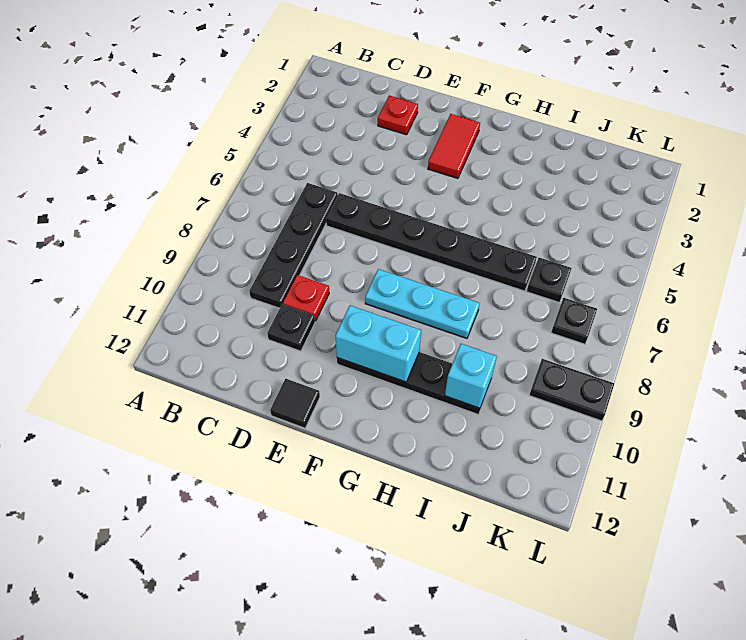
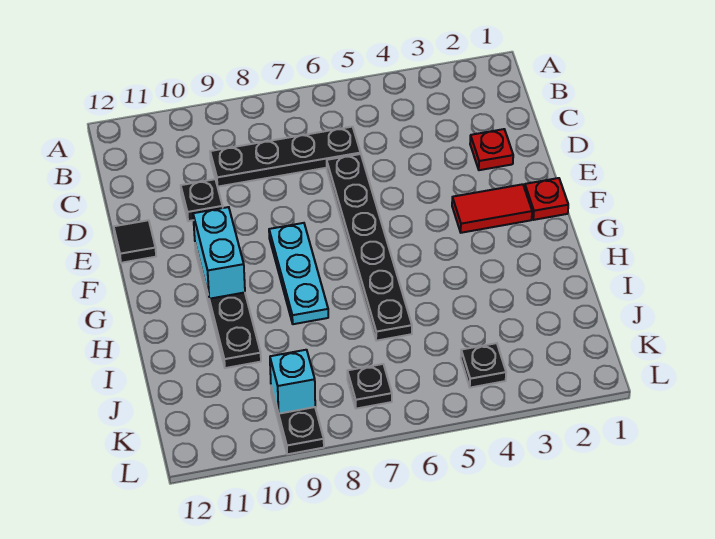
red plate D9 level 1 -> red plate F1 level 1
cyan brick I10 level 2 -> cyan brick K9 level 2
black plate J6 level 1 -> black plate K4 level 1

